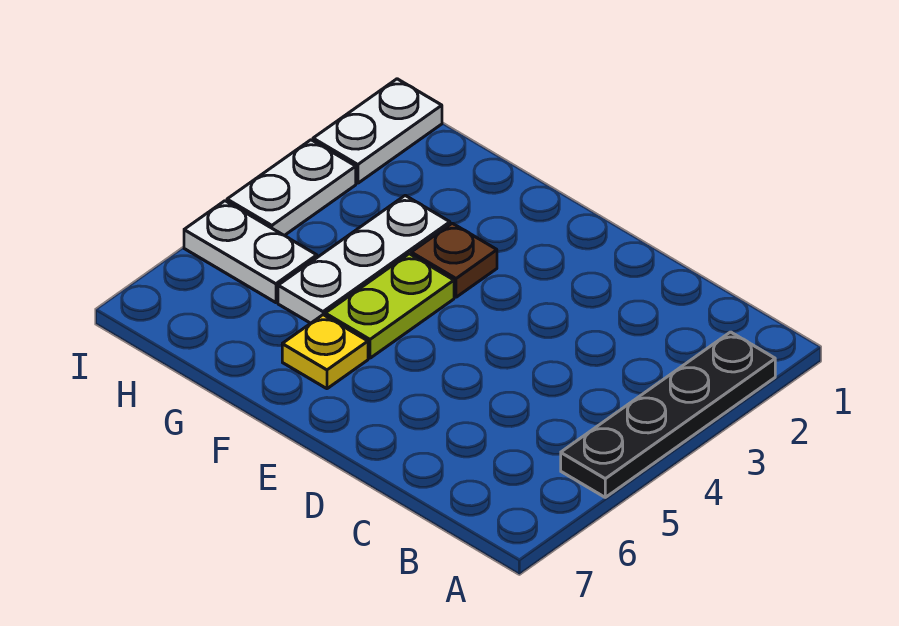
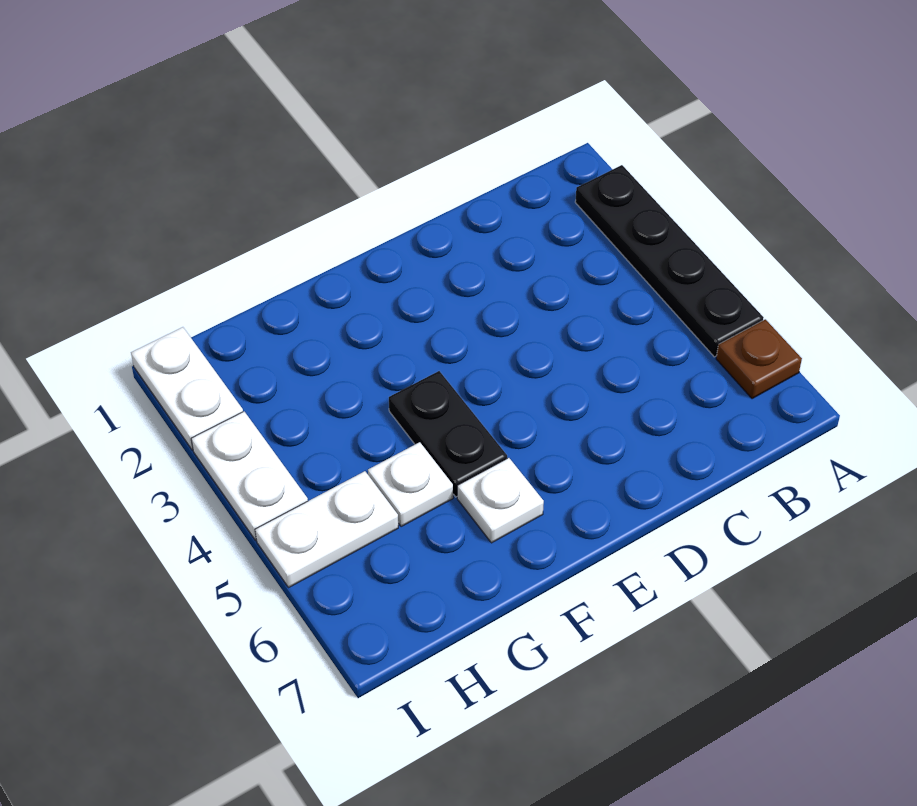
brown plate F3 level 1 -> brown plate A6 level 1
lime plate F4:F5 level 1 -> black plate F4:F5 level 1
yellow plate F6 level 1 -> white plate F6 level 1
white plate G3:G5 level 1 -> white plate G5 level 1

